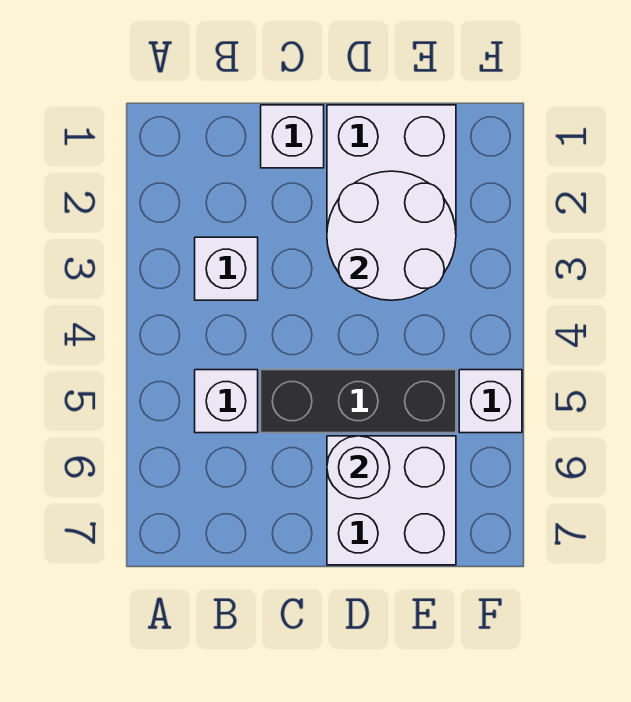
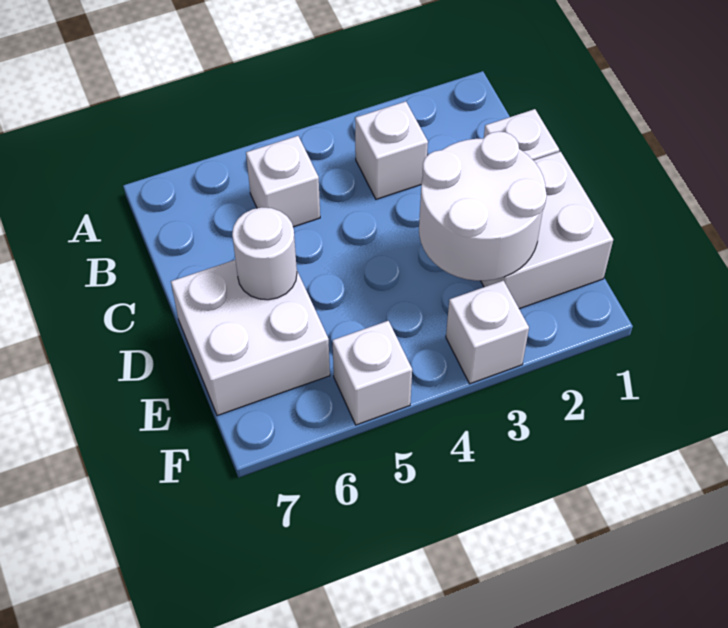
black brick C5:E5 level 1 -> none
none -> white brick F3 level 1

